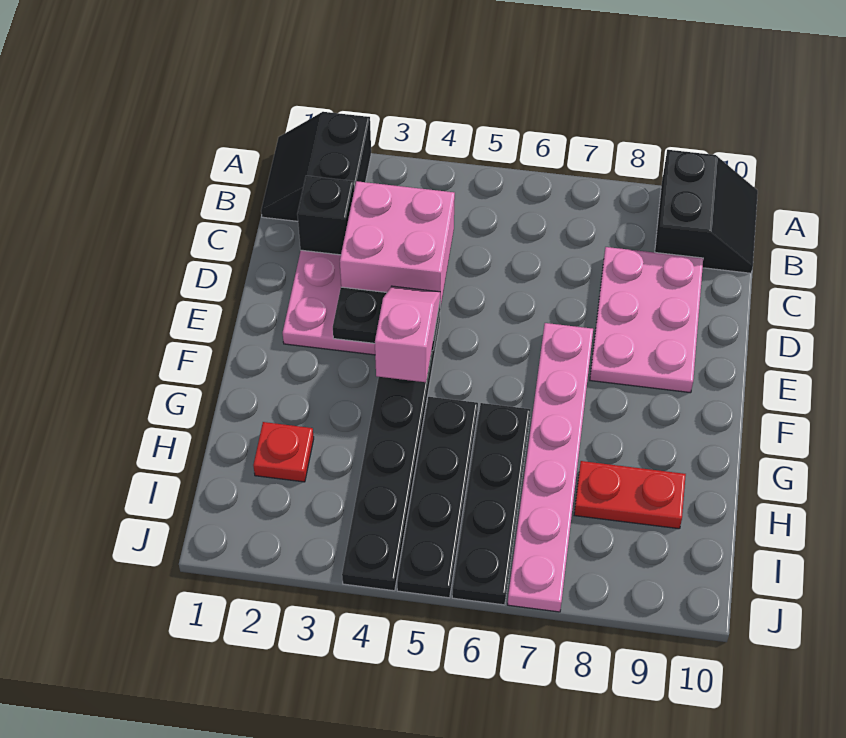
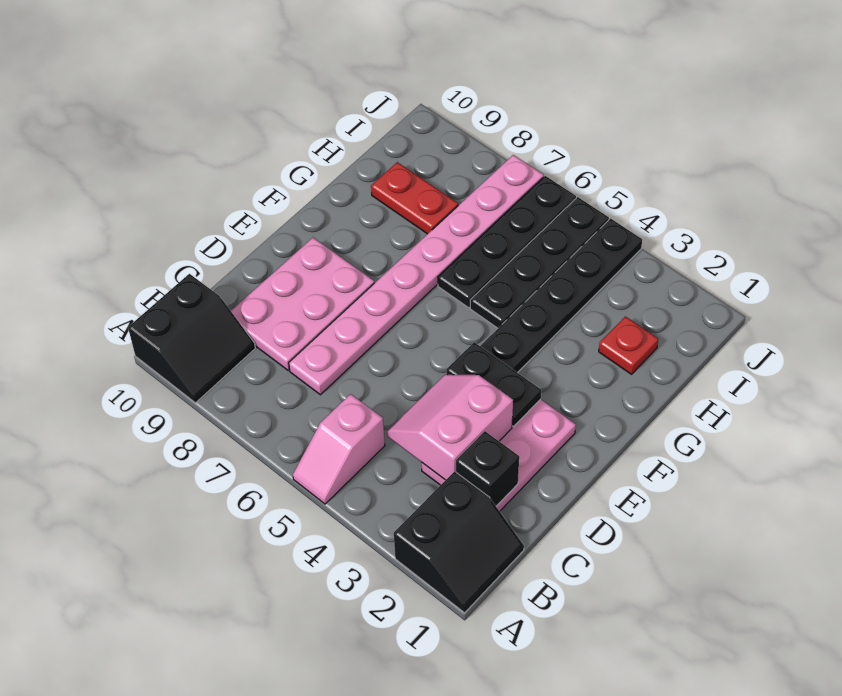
black slope A9:B10 level 1 top 9 -> black slope A9:B10 level 1 top 10
pink brick C3:D4 level 2 -> pink slope C3:D4 level 2 top 3
pink slope E4:F4 level 3 top F -> pink slope A5:B5 level 1 top B
pink plate E7:J7 level 1 -> pink plate C7:J7 level 1

